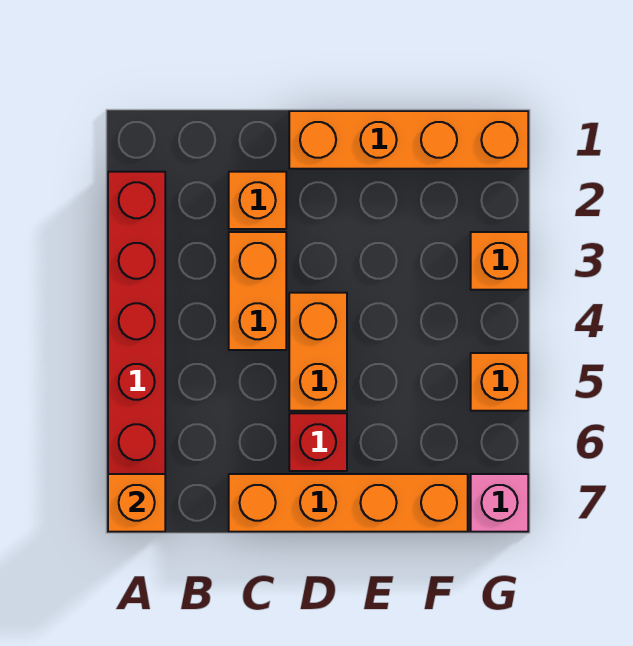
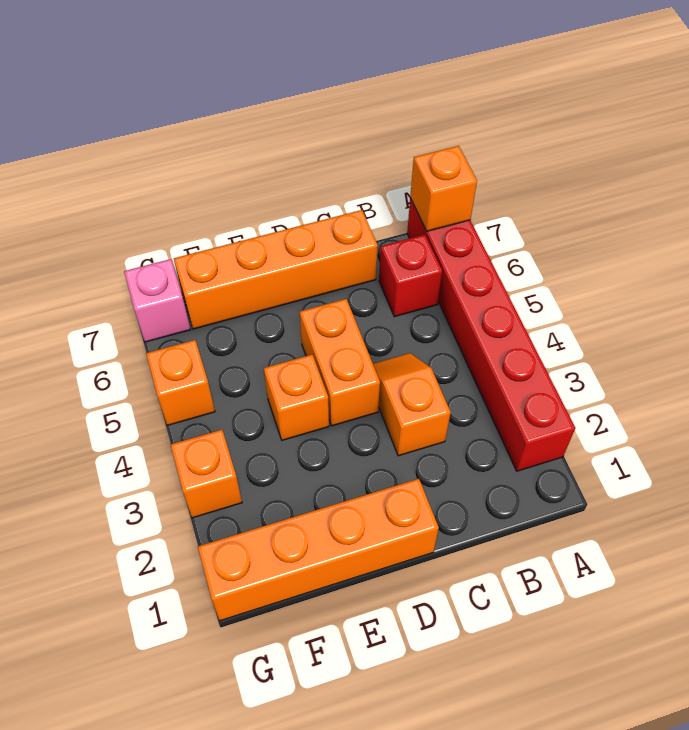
orange brick C2 level 1 -> orange brick E4 level 1
orange brick C3:C4 level 1 -> orange slope C3:C4 level 1 top 3
red brick D6 level 1 -> red brick B6 level 1

